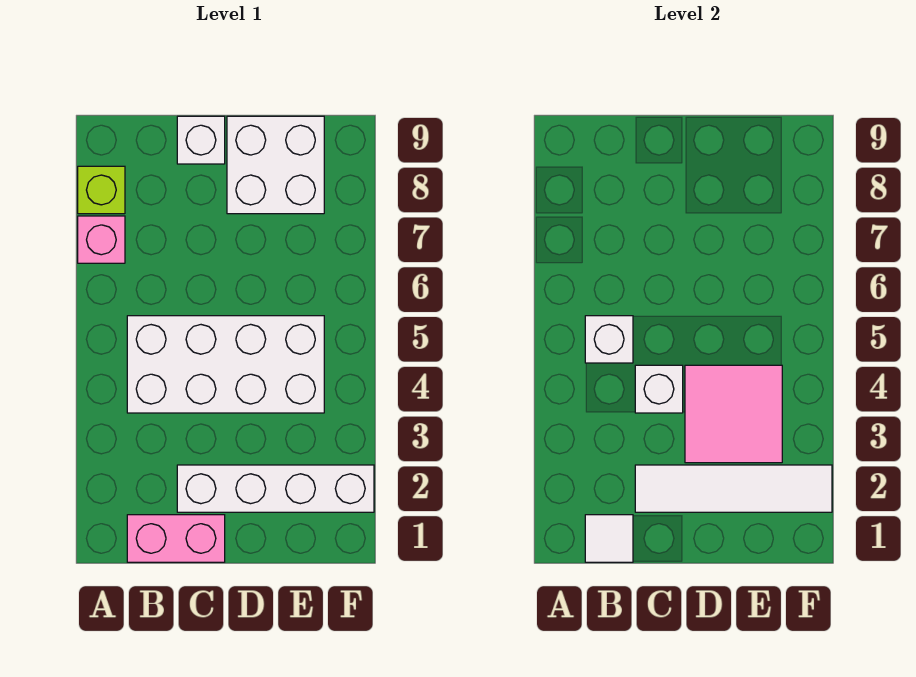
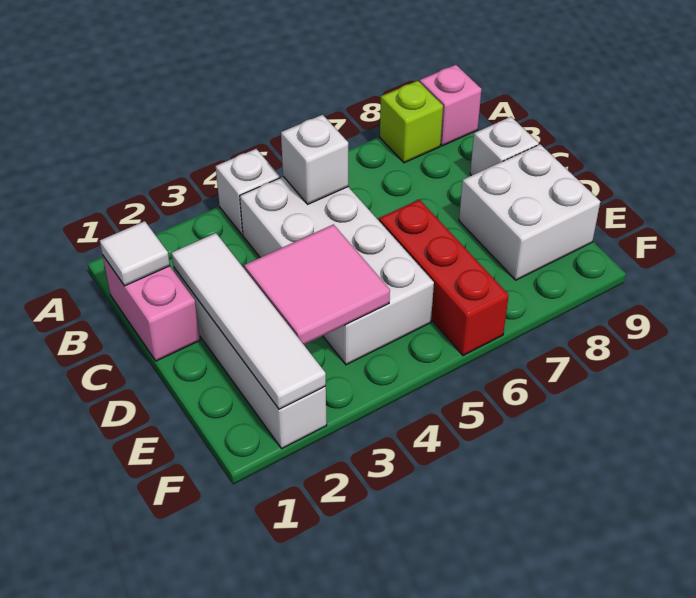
pink brick A7 level 1 -> pink brick A9 level 1
white brick C4 level 2 -> white brick A4 level 1
none -> red brick D6:F6 level 1

